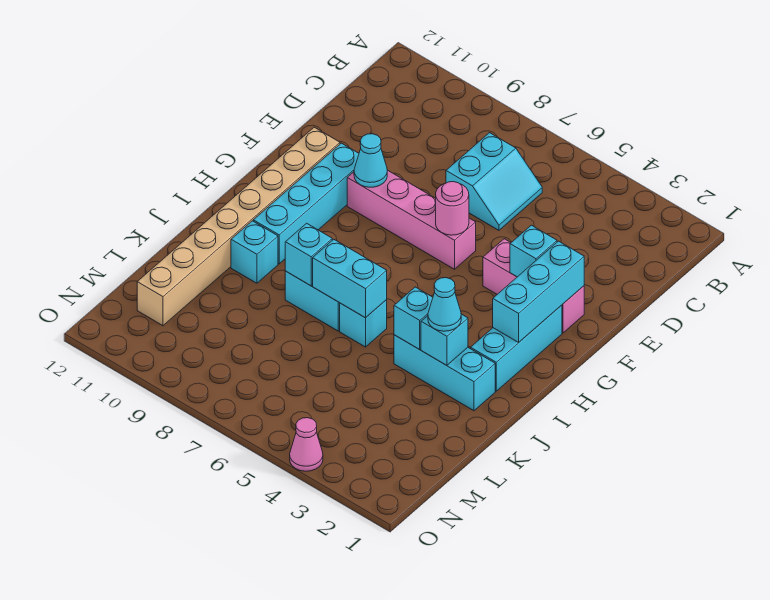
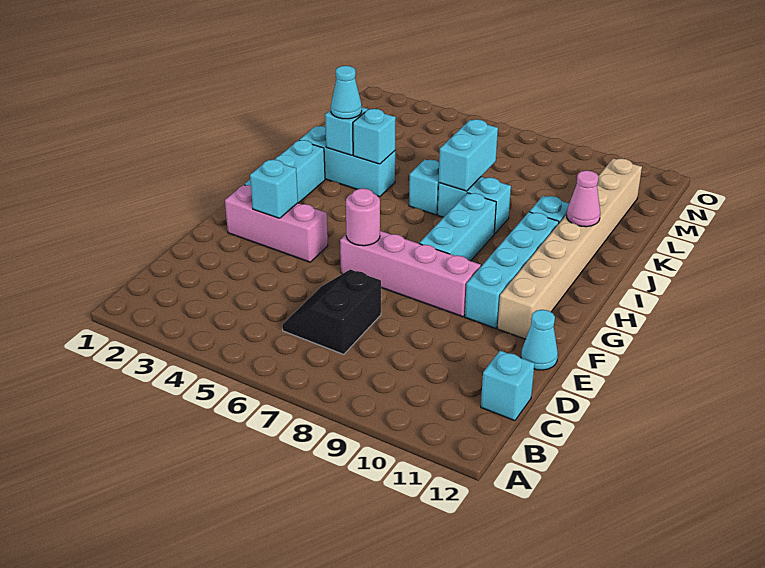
cyan slope C6:D7 level 1 top 7 -> black slope C6:D7 level 1 top 7
cyan brick F2:H2 level 2 -> cyan brick G8:I8 level 1
cyan cone F9 level 2 -> cyan cone E12 level 1
cyan brick J6:J7 level 2 -> cyan brick J7:K7 level 2
cyan brick J8 level 2 -> cyan brick C12 level 1
pink cone O4 level 1 -> pink cone J11 level 2

